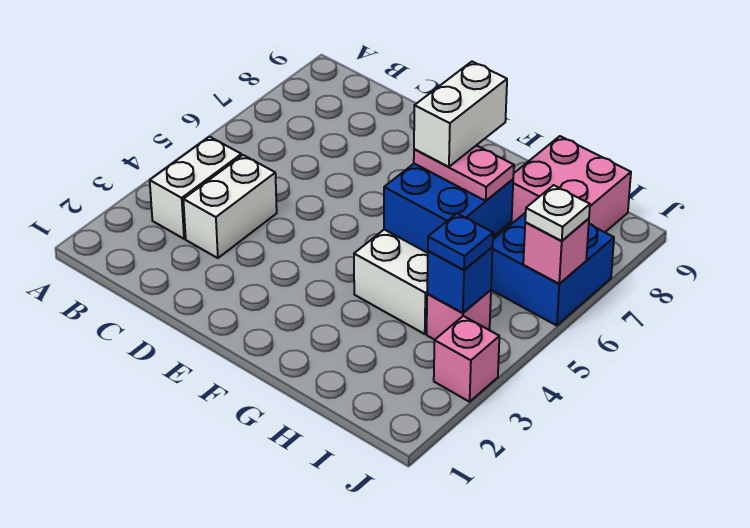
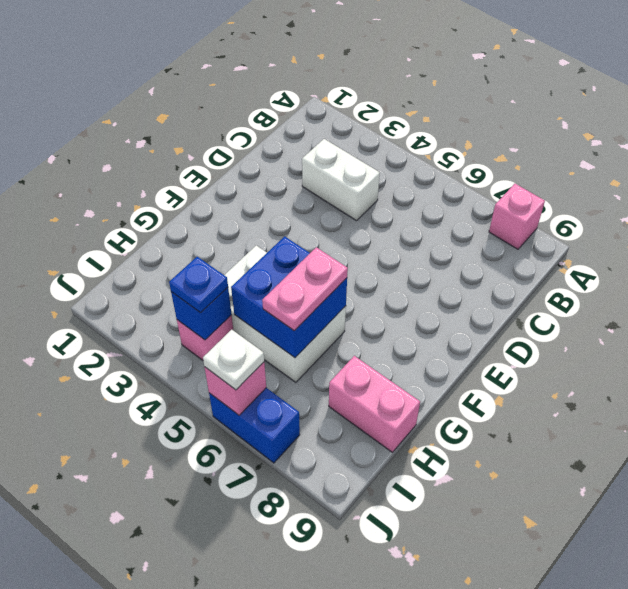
white brick B3:B4 level 1 -> none
white brick G6:G7 level 4 -> none
pink brick H8:I9 level 1 -> pink brick H8:H9 level 1
blue brick I6:J7 level 1 -> blue brick J6:J7 level 1
pink brick J3 level 1 -> pink brick A8 level 1

